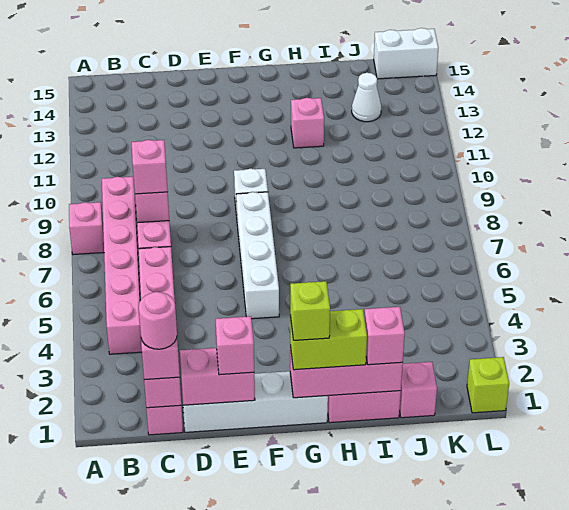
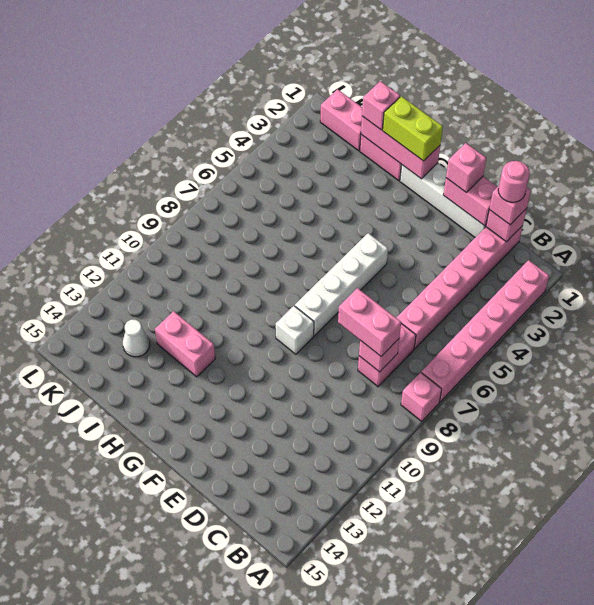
pink brick B4:B9 level 1 -> pink brick A2:A7 level 1
pink brick C8 level 3 -> pink brick C8:D8 level 3
lime brick G1 level 4 -> none
pink brick H12 level 1 -> pink brick H12:I12 level 1
pink brick J1 level 1 -> pink brick J1:K1 level 1
white brick K15:L15 level 1 -> none
lime brick L1 level 1 -> none

